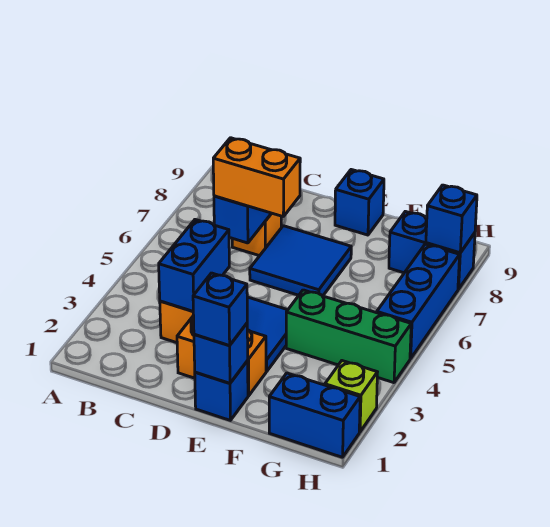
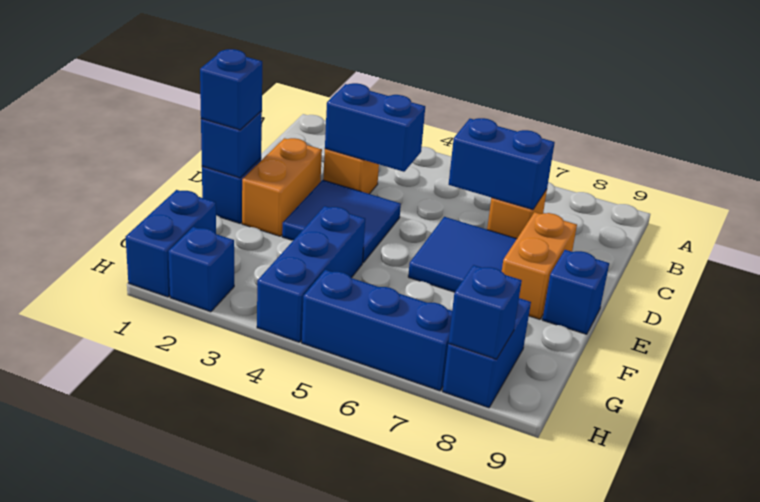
orange brick C6:D6 level 3 -> orange brick D8:E8 level 1
green brick F4:H4 level 1 -> blue brick F4:H4 level 1
lime brick H2 level 1 -> blue brick H2 level 1

